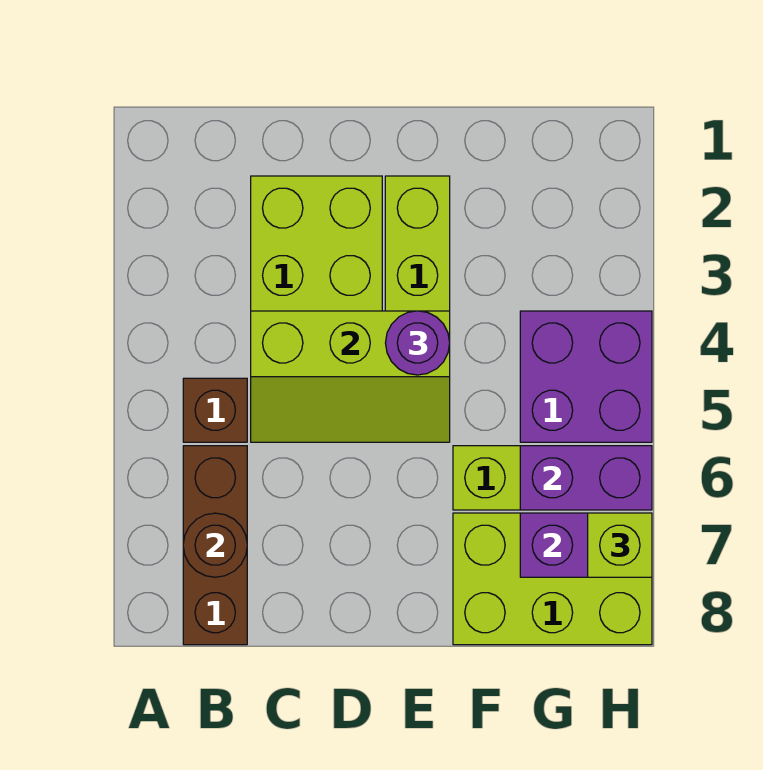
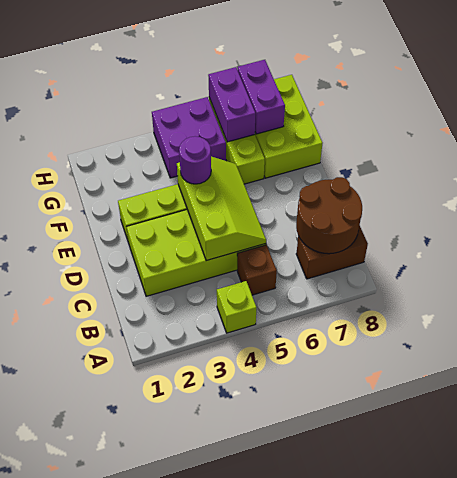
brown brick B6:B8 level 1 -> brown brick B7:B8 level 1
brown round brick B7 level 2 -> brown round brick B7:C8 level 2
lime brick H7 level 3 -> lime brick A4 level 1

